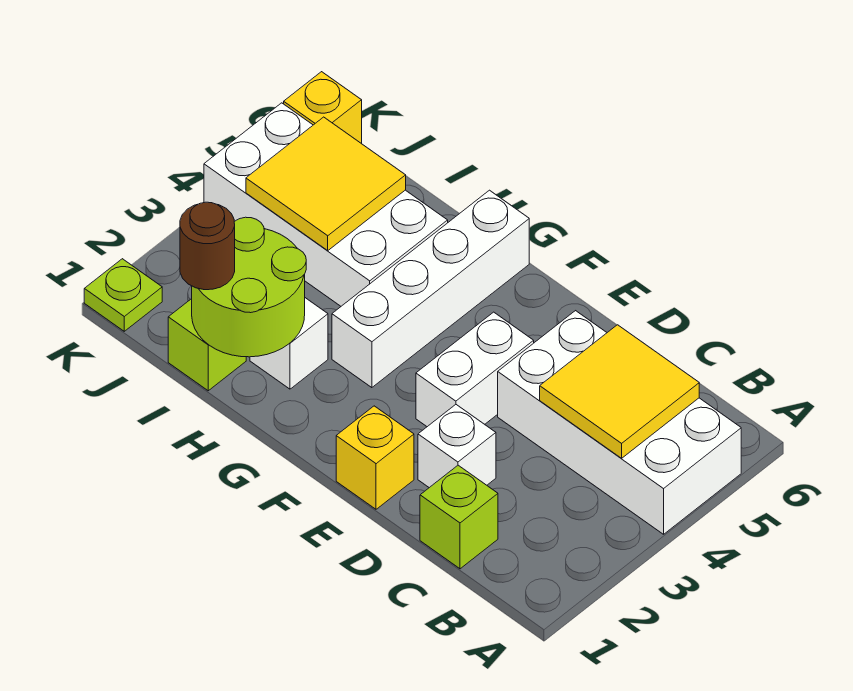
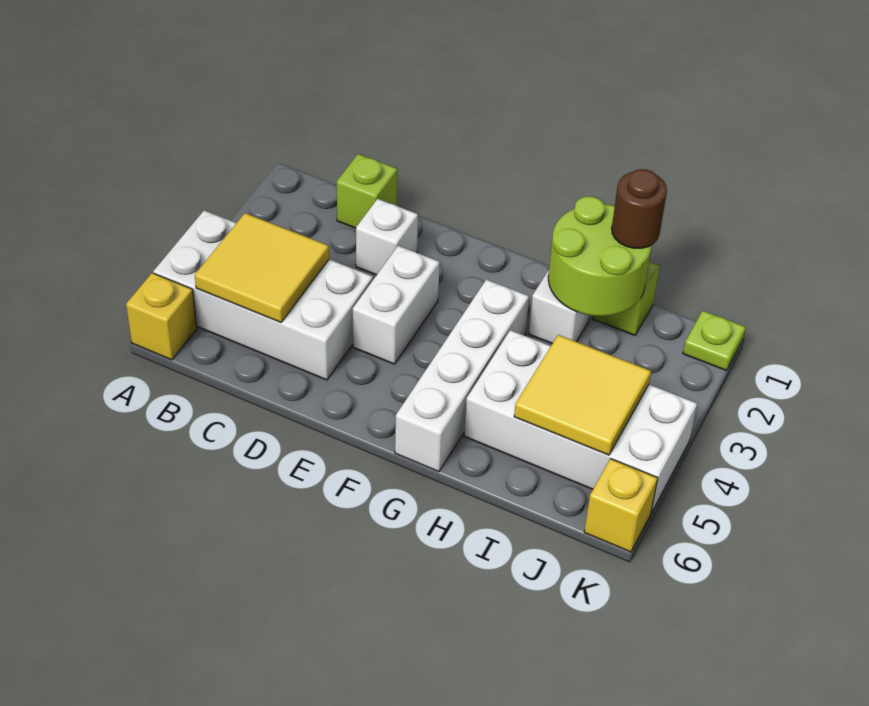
yellow brick E1 level 1 -> yellow brick A6 level 1

